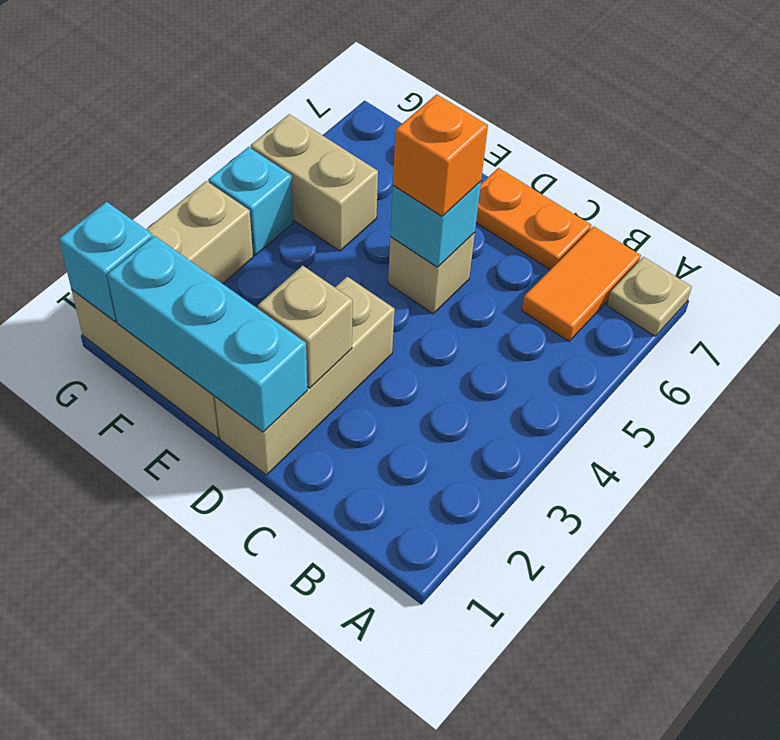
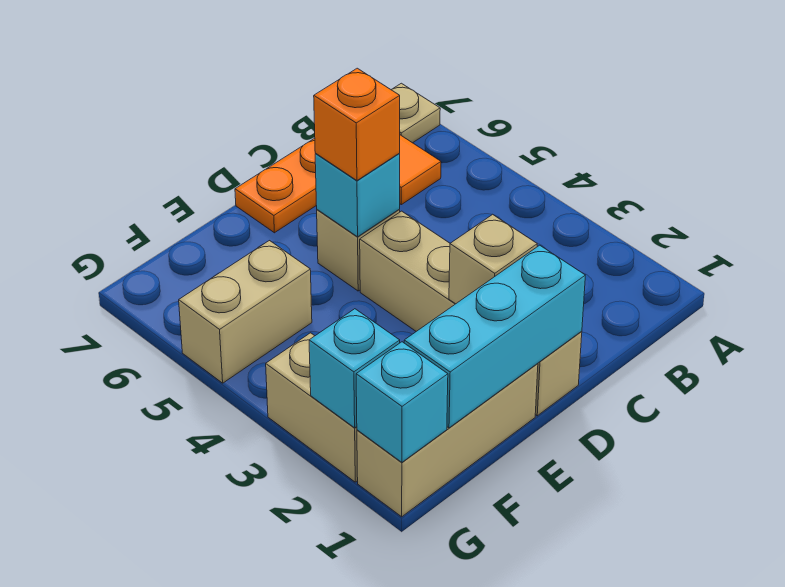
tan brick D1:D3 level 1 -> tan brick D1:D4 level 1
cyan brick G4 level 1 -> cyan brick G2 level 2

